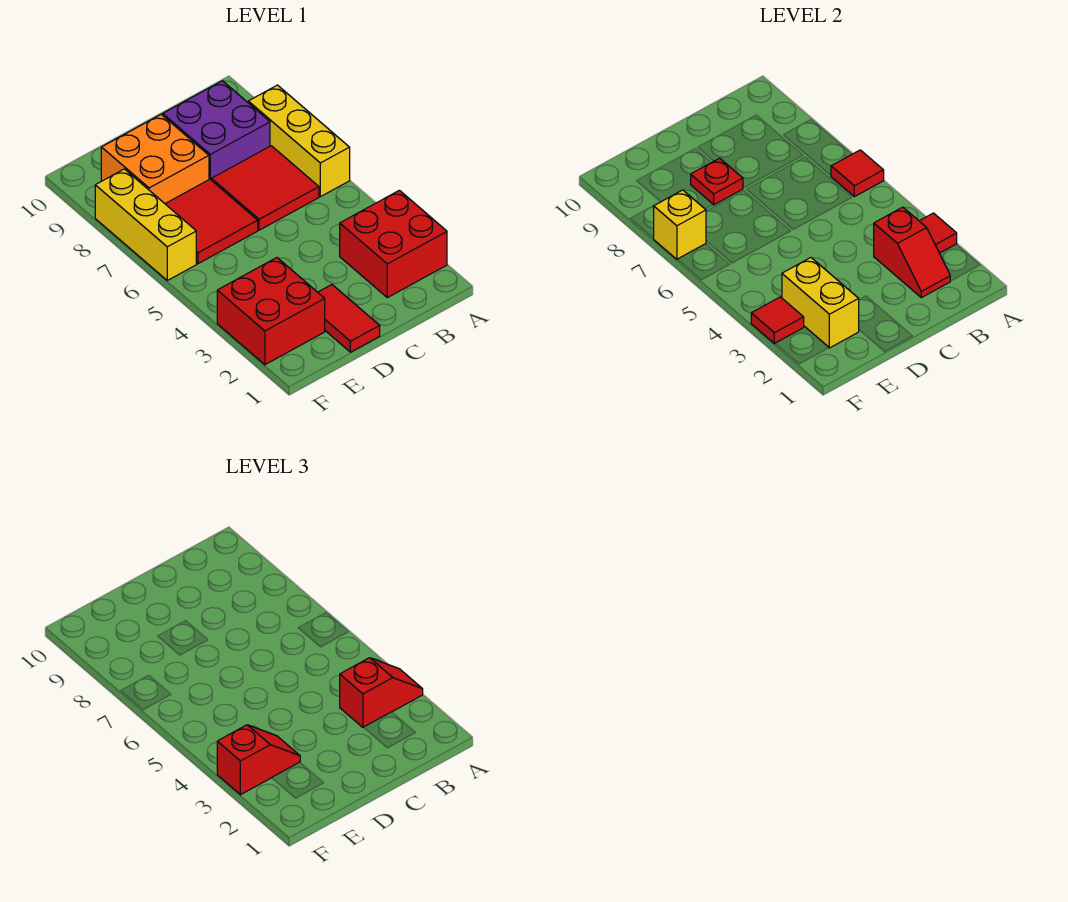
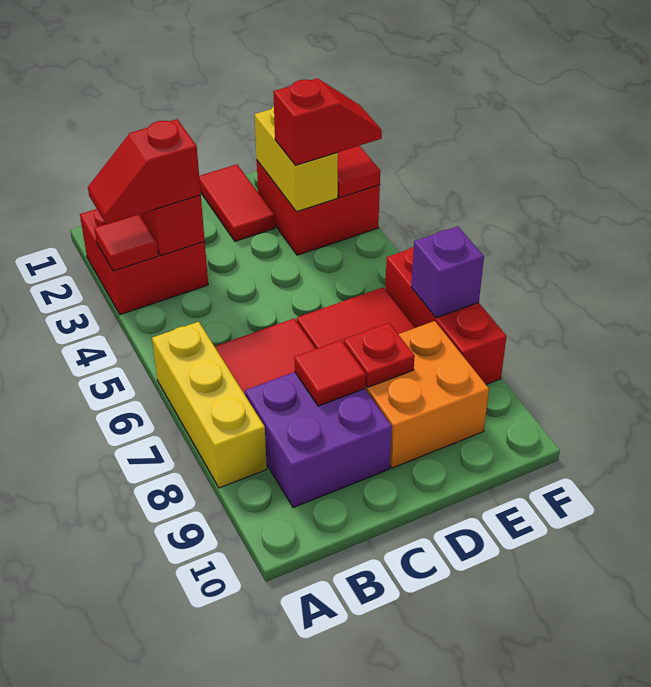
red tile A6 level 2 -> red tile C8 level 2
red slope E3:F3 level 3 top F -> red slope E3:F3 level 3 top E
yellow brick F6:F8 level 1 -> red brick F6:F8 level 1
yellow brick F7 level 2 -> purple brick F7 level 2

